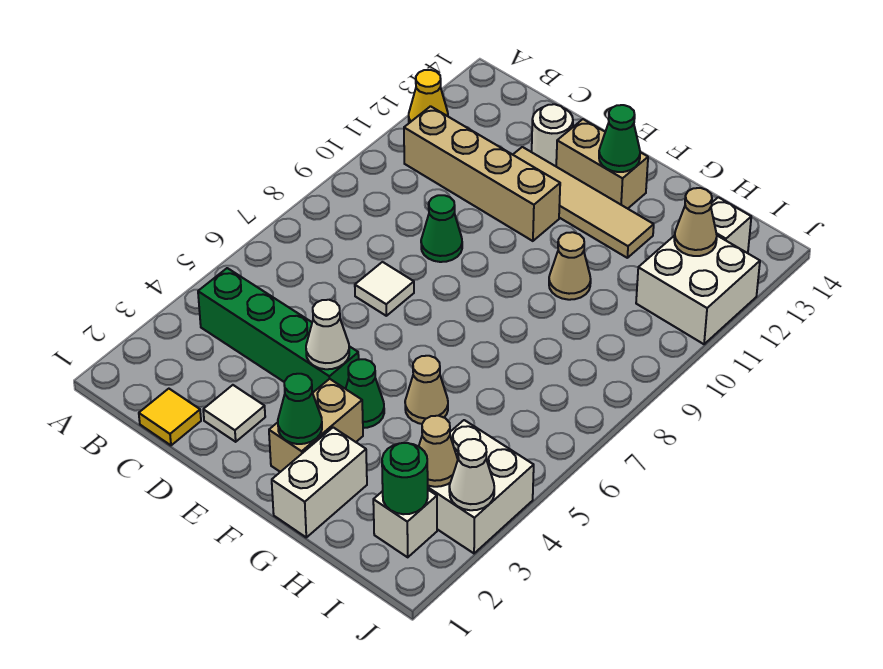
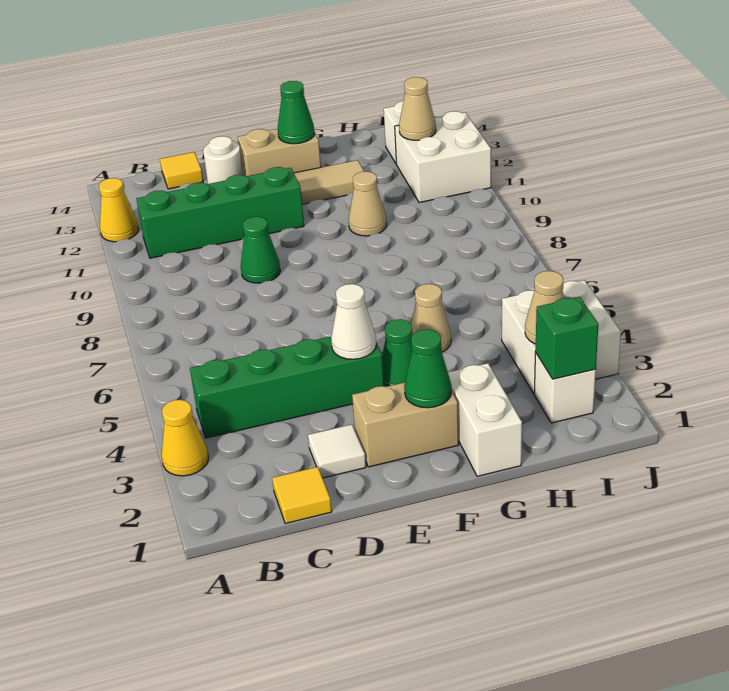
none -> yellow cone A3 level 1
tan brick B11:E11 level 1 -> green brick B11:E11 level 1
none -> yellow tile C14 level 1
white tile D7 level 1 -> none
tan brick F2:F3 level 1 -> tan brick E2:F2 level 1
green round brick I2 level 2 -> green brick I2 level 2
white cone J3 level 2 -> none

